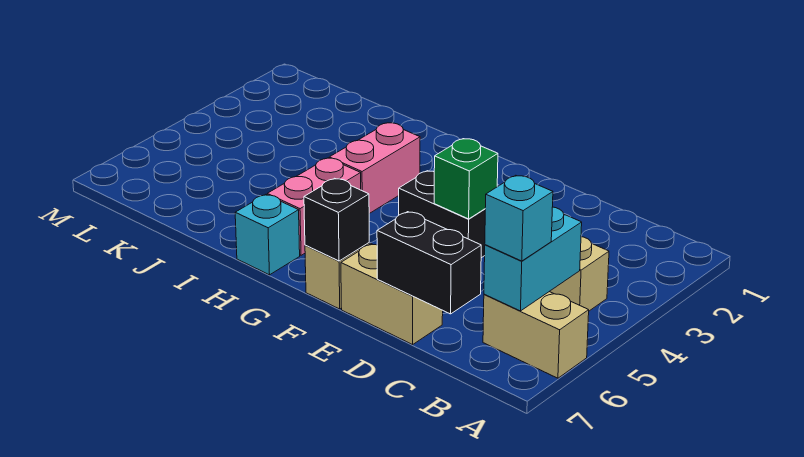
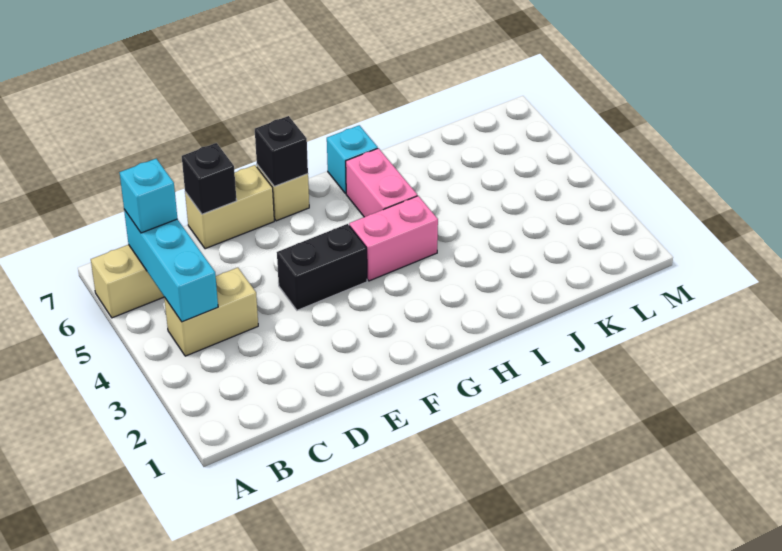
cyan brick B5:B6 level 2 -> cyan brick B4:B6 level 2
black brick C7:D7 level 2 -> black brick D7 level 2
green brick E4 level 2 -> none
pink brick H3:H4 level 1 -> pink brick G4:H4 level 1

